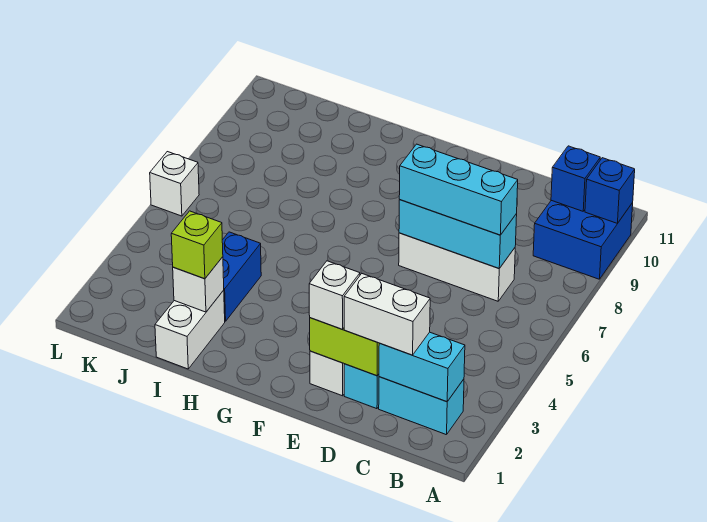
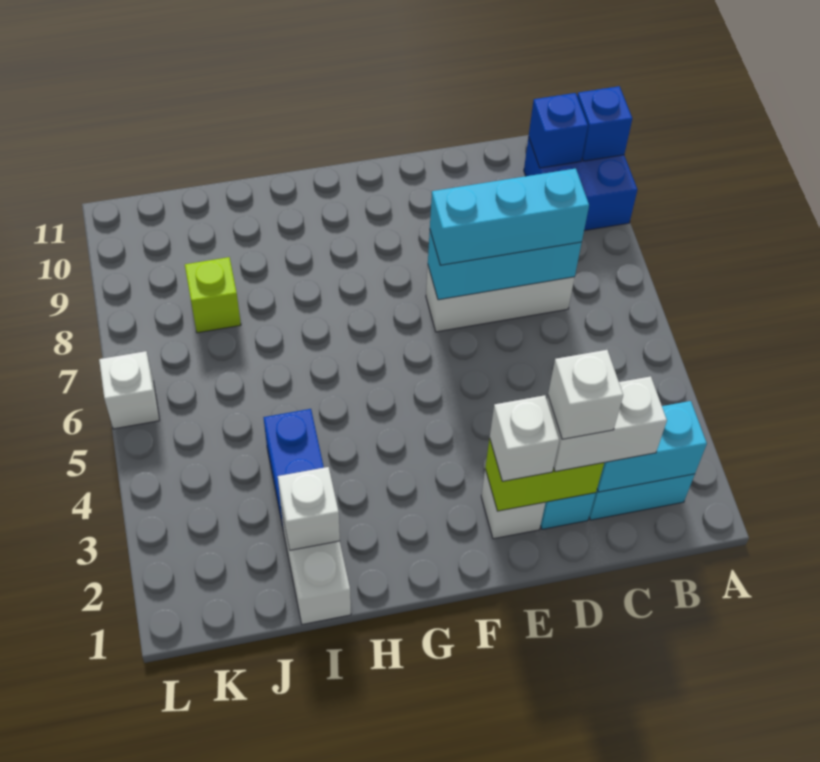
none -> white brick D2 level 4
lime brick I2 level 3 -> lime brick J8 level 1

